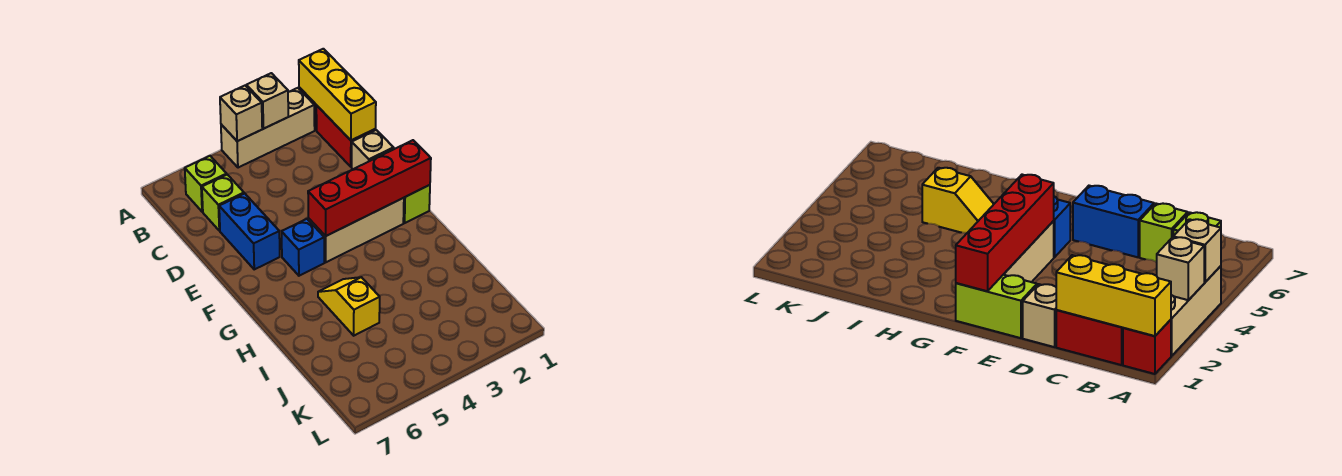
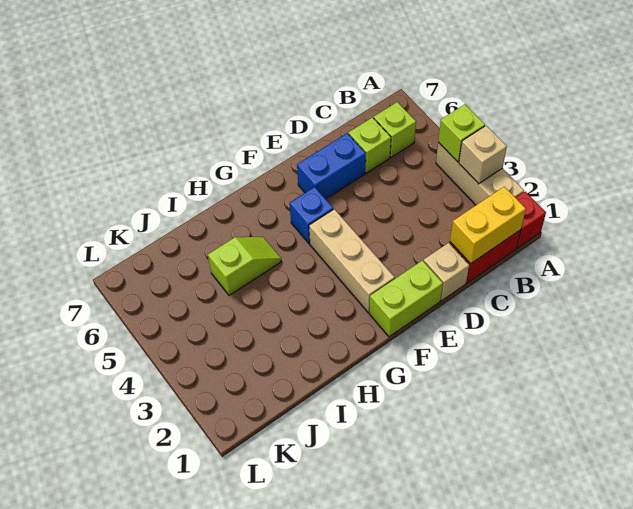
yellow brick A1:C1 level 2 -> yellow brick B1:C1 level 2
tan brick A4 level 2 -> lime brick A4 level 2
red brick F1:F4 level 2 -> none
yellow slope H5:I5 level 1 top I -> lime slope H5:I5 level 1 top I

